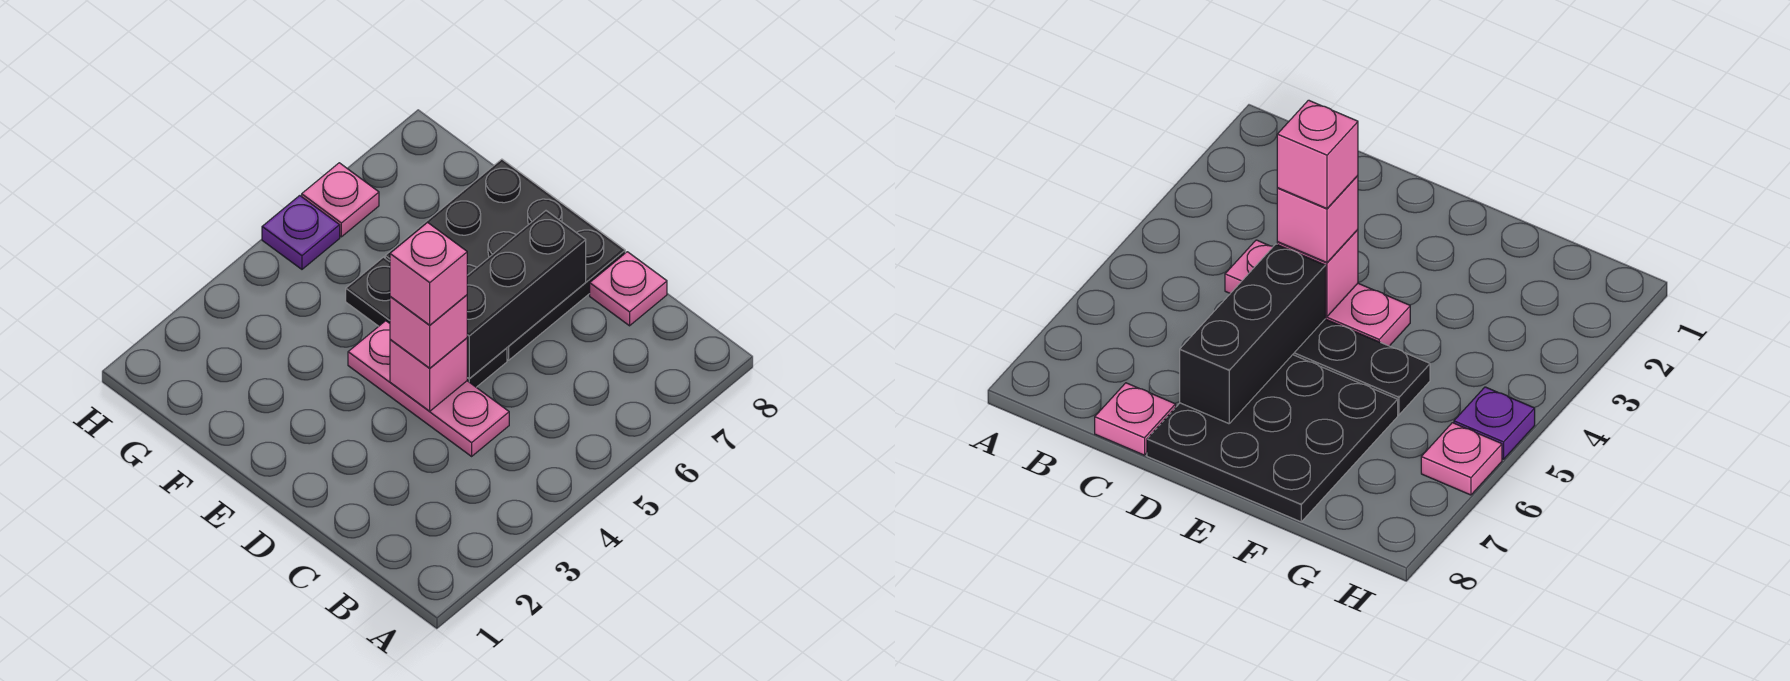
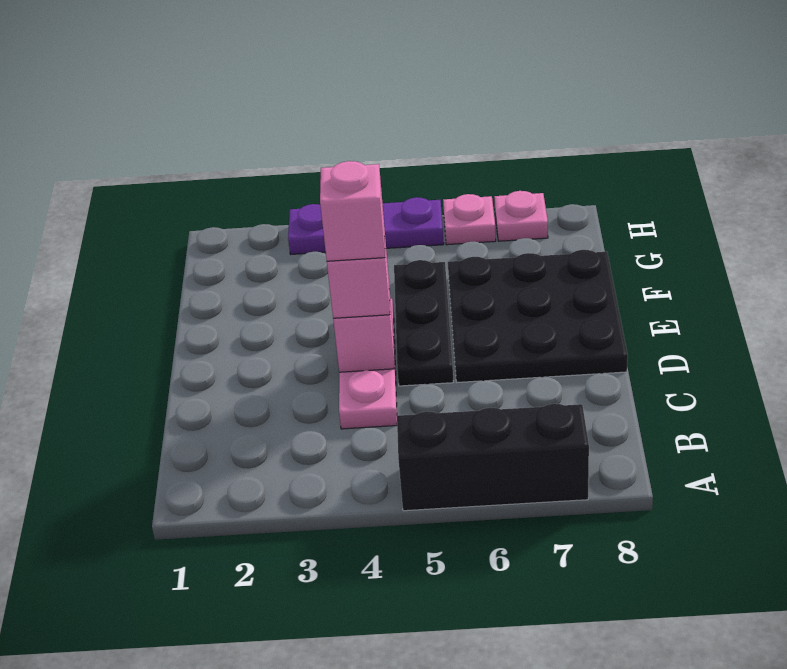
pink plate C8 level 1 -> pink plate H7 level 1
black brick D5:D7 level 2 -> black brick A5:A7 level 1
purple plate H5 level 1 -> purple plate H3:H5 level 1

